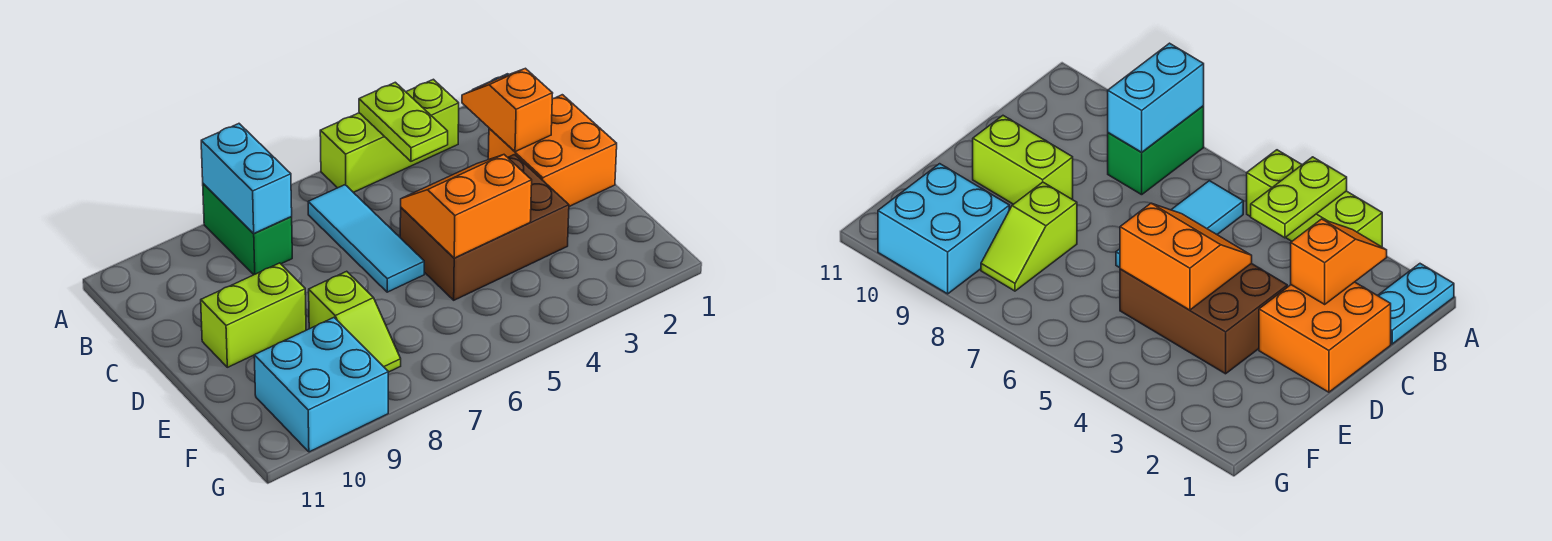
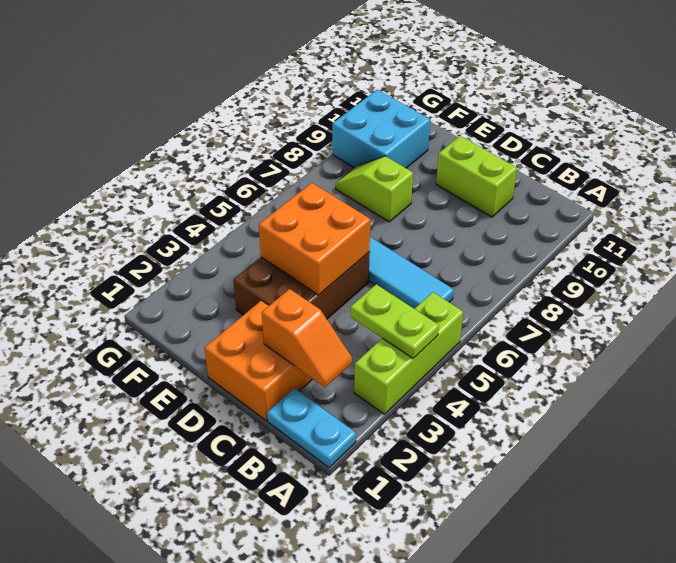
green brick A8:B8 level 1 -> none
cyan brick A8:B8 level 2 -> none
orange slope D4:E5 level 2 top E -> orange brick D4:E5 level 2
lime brick D9:D10 level 1 -> lime brick C10:D10 level 1

